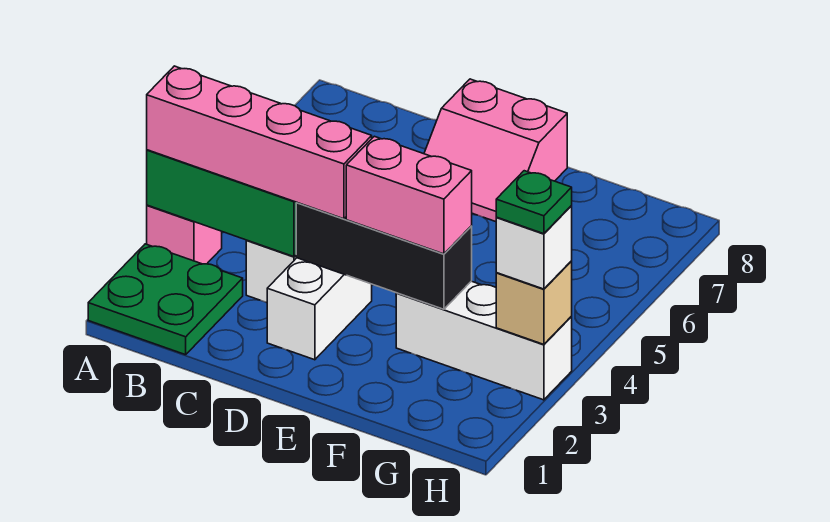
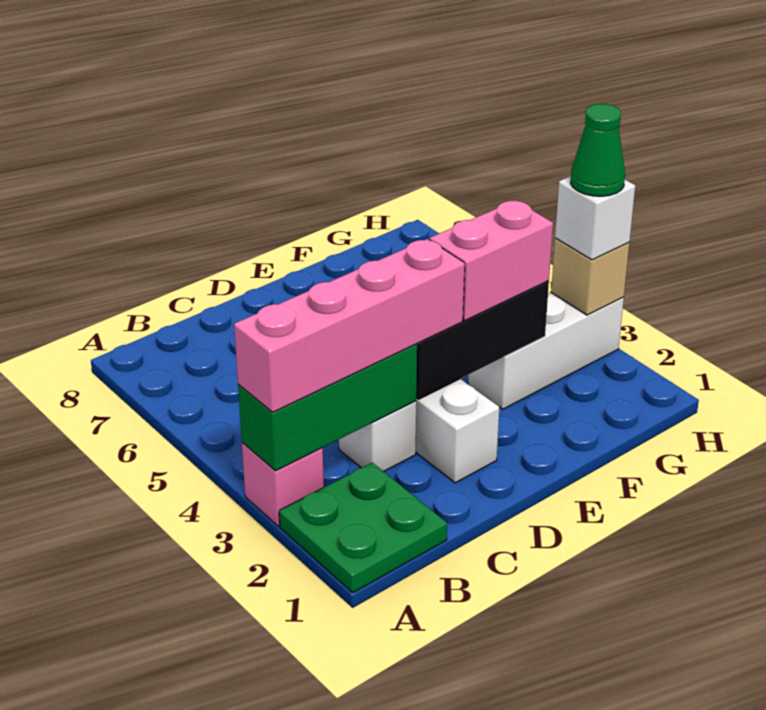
pink slope D7:E8 level 1 top 8 -> none
green plate H3 level 4 -> green cone H3 level 4

